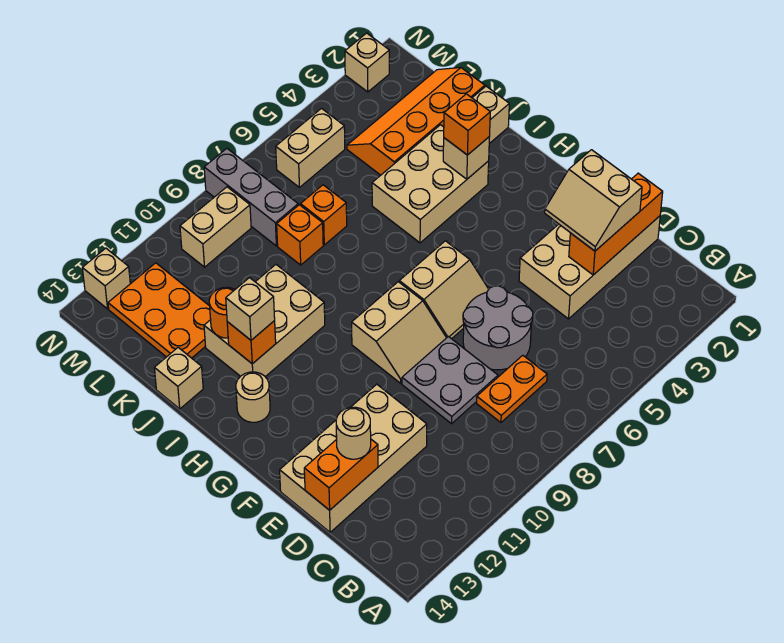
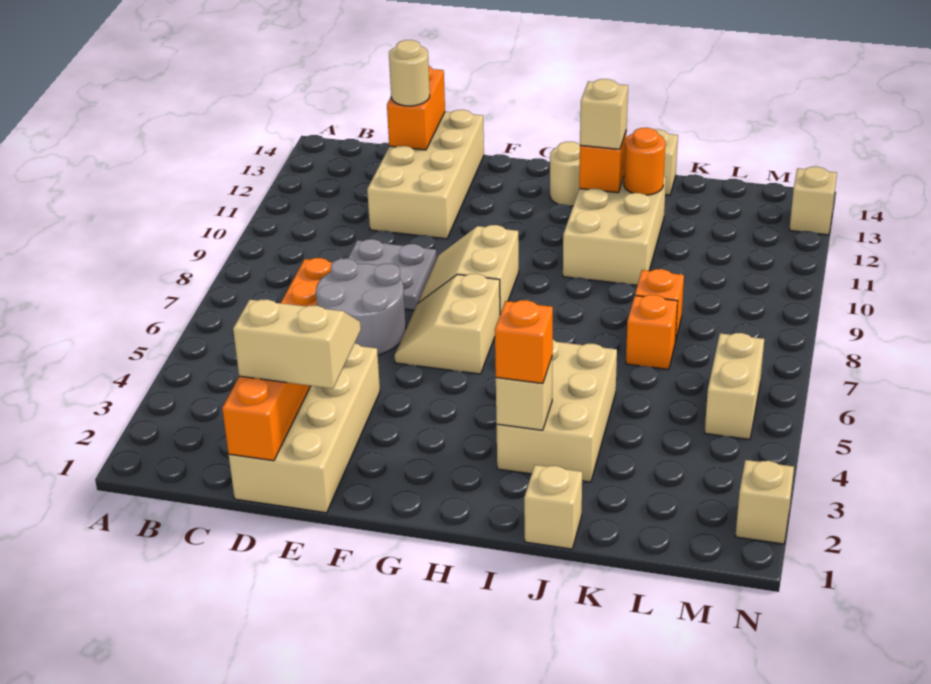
orange slope K1:L4 level 1 top K -> none
orange plate K12:M13 level 1 -> none
grey brick L8:N8 level 1 -> none
tan brick M9:M10 level 1 -> none

